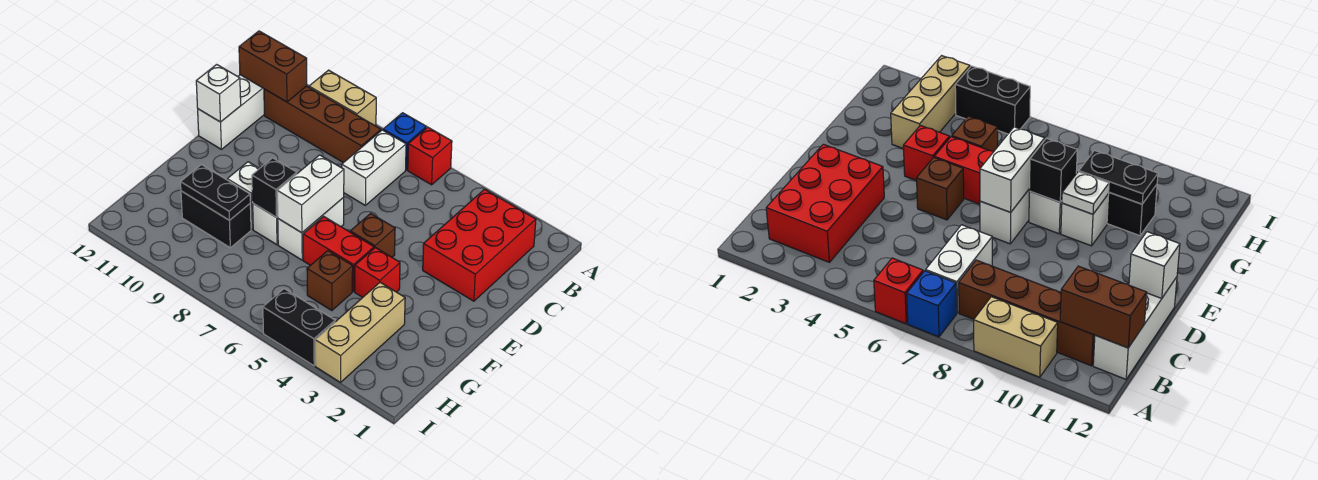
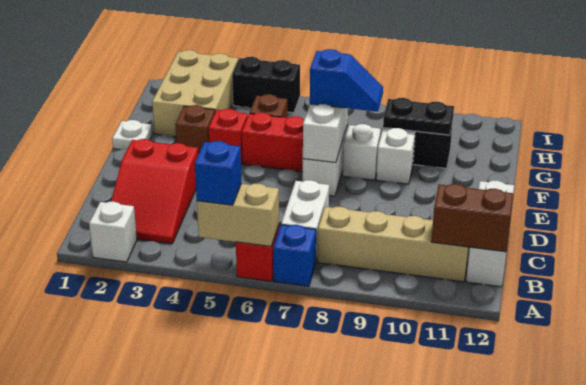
none -> blue brick A5 level 3
tan brick A9:A10 level 1 -> tan brick A5:A6 level 2
red brick B2:D3 level 1 -> red slope B2:D3 level 1 top D
brown brick B8:B11 level 1 -> tan brick B8:B11 level 1
white brick D12 level 2 -> white brick A2 level 1
brown brick E5 level 1 -> brown brick F3 level 1
none -> blue slope F7:F8 level 3 top 7
black brick F8 level 2 -> none
white plate F9 level 2 -> white plate F1 level 1
tan brick G3:I3 level 1 -> tan brick G2:I3 level 1

